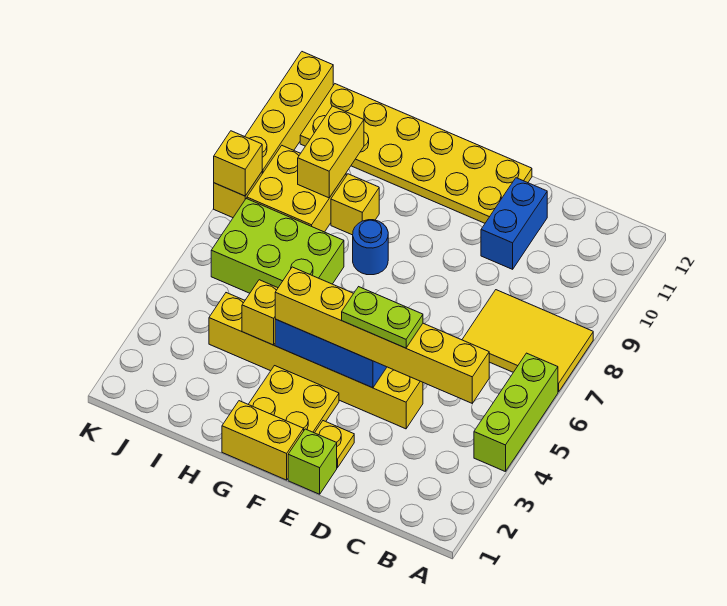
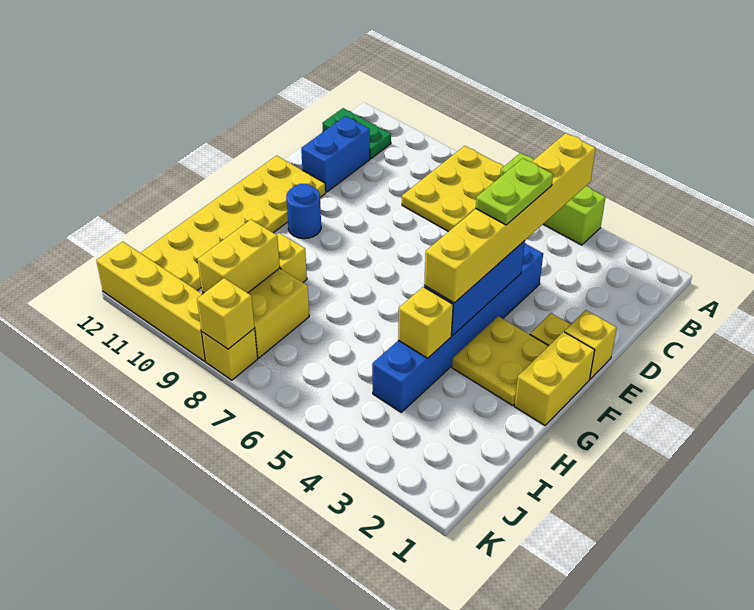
yellow tile A7:C8 level 1 -> yellow plate A7:C8 level 1
none -> green plate B11:B12 level 1
yellow brick D4:I4 level 1 -> blue brick D4:I4 level 1
blue brick D10:D11 level 1 -> blue brick C11:D11 level 1
lime brick E1 level 1 -> yellow brick E1 level 1
blue round brick G8 level 1 -> blue round brick F10 level 1
lime brick H6:J7 level 1 -> none
yellow brick I9:I10 level 2 -> yellow brick I9:J9 level 2

